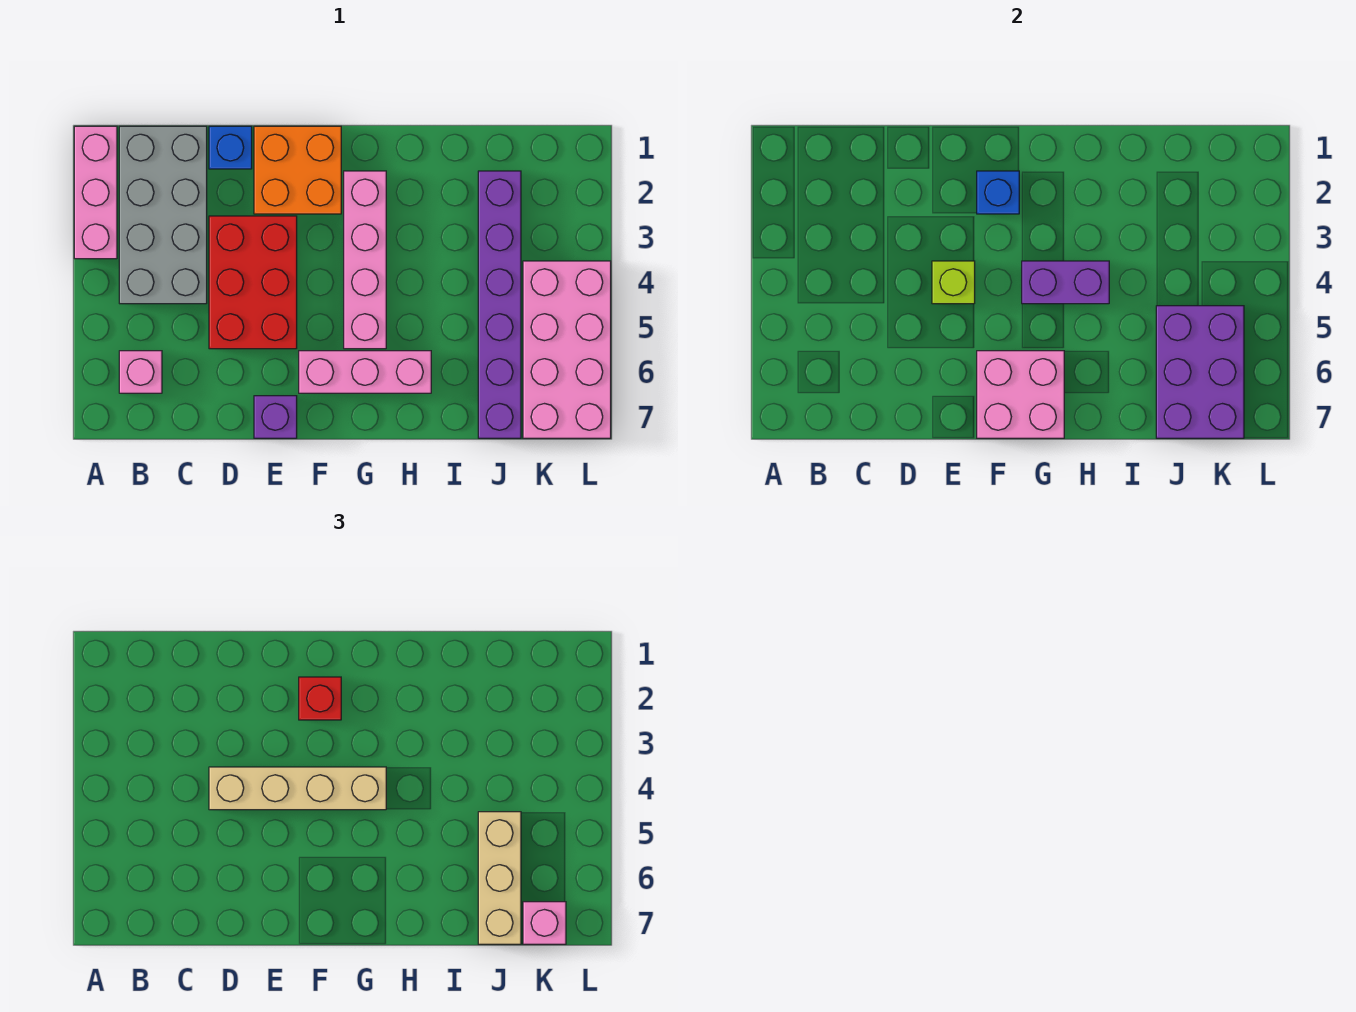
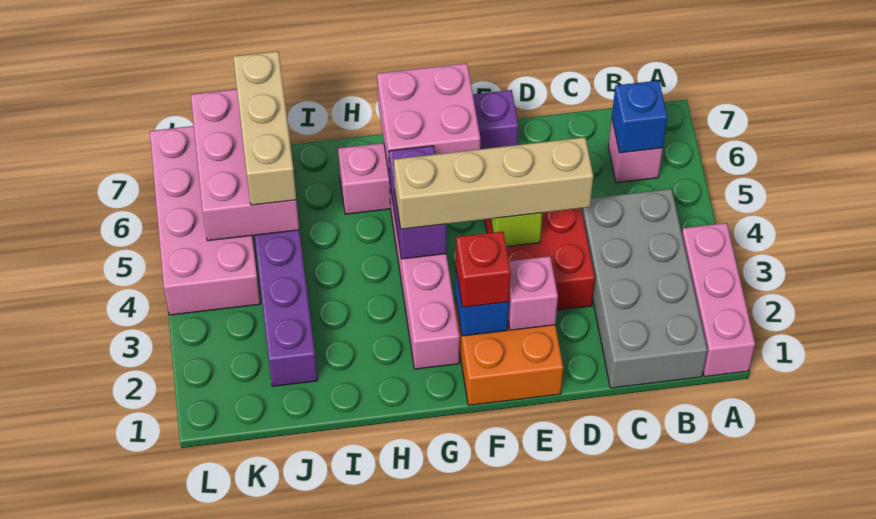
blue brick D1 level 1 -> blue brick B6 level 2
purple brick G4:H4 level 2 -> purple brick G4:G5 level 2
purple brick J5:K7 level 2 -> pink brick J5:K7 level 2
pink brick K7 level 3 -> pink brick E2 level 2

